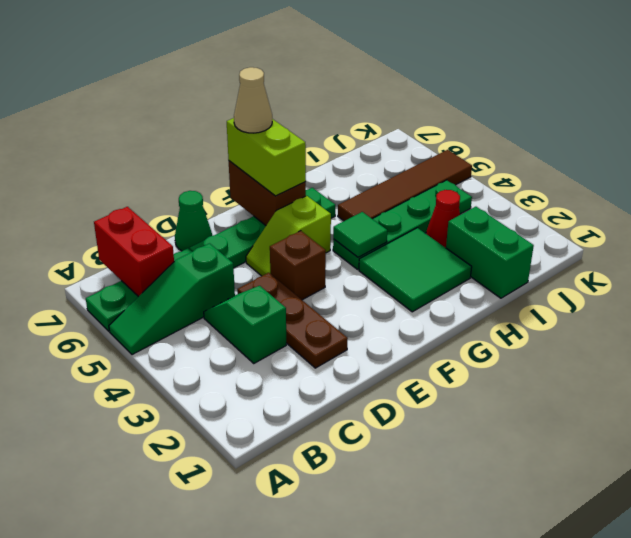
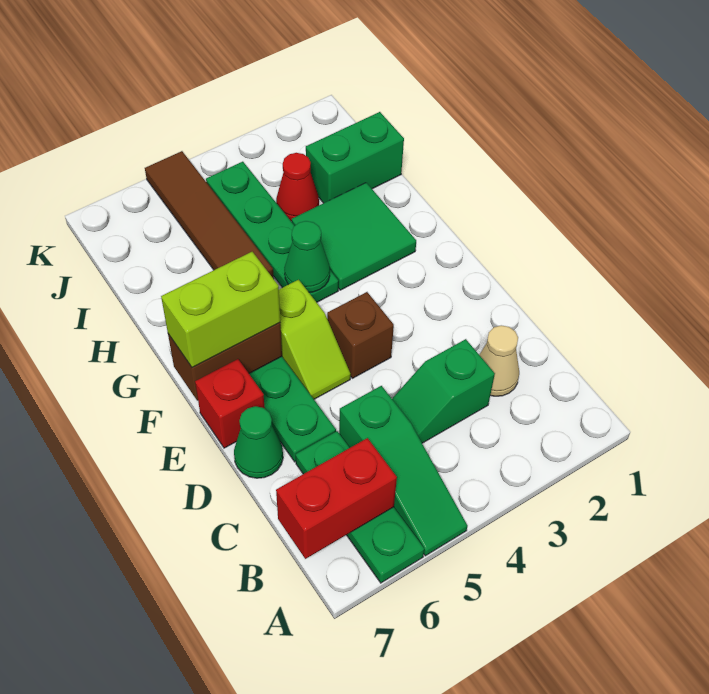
brown plate D2:D4 level 1 -> none
none -> red brick E7 level 1
tan cone F7 level 4 -> tan cone C2 level 1
green tile G4 level 2 -> green cone G4 level 2

